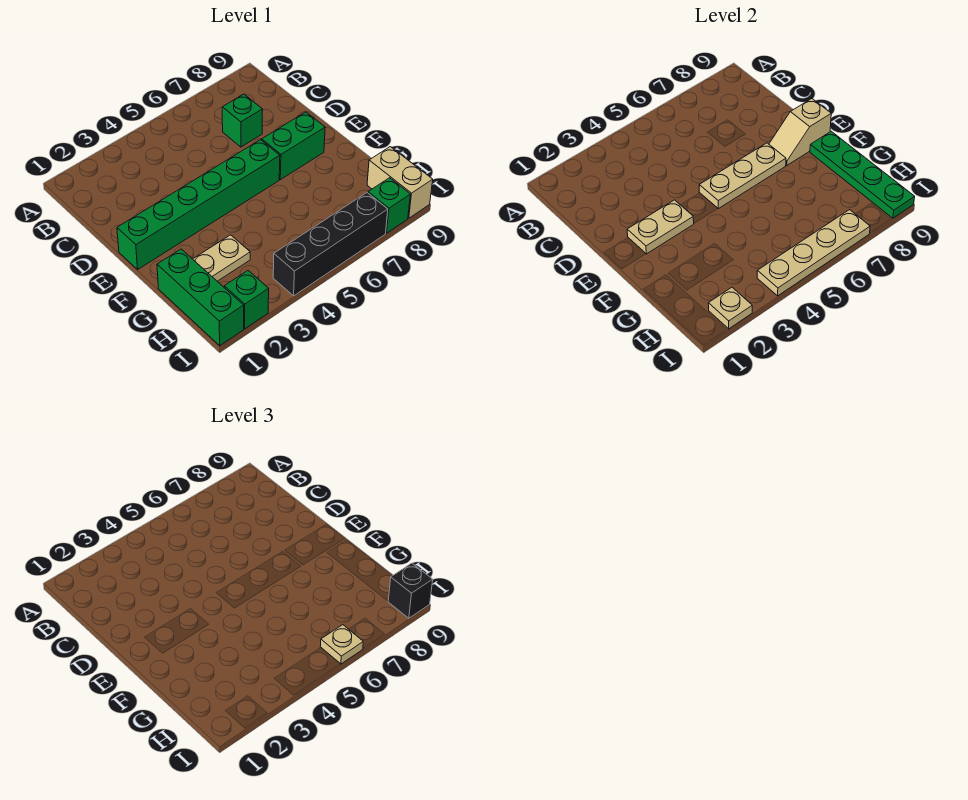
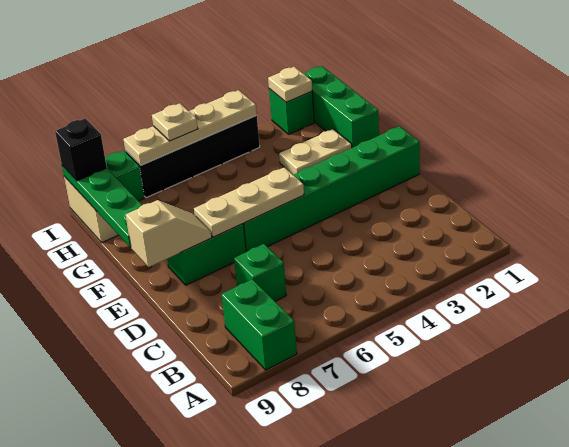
none -> green brick A8:B8 level 1
tan plate E2:E3 level 2 -> none

